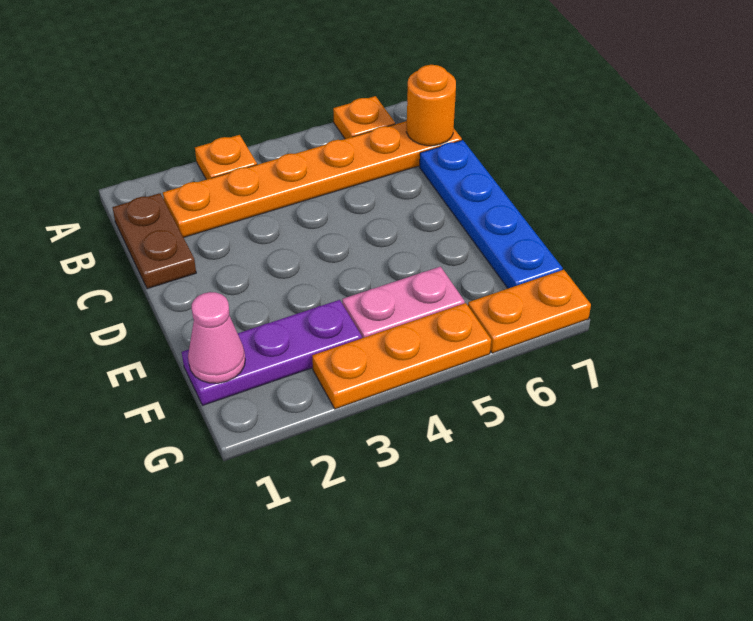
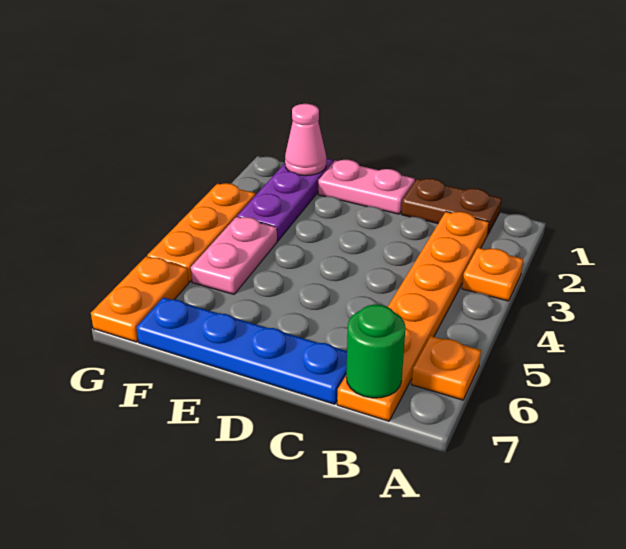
orange round brick B7 level 2 -> green round brick B7 level 2
none -> pink plate D1:E1 level 1

